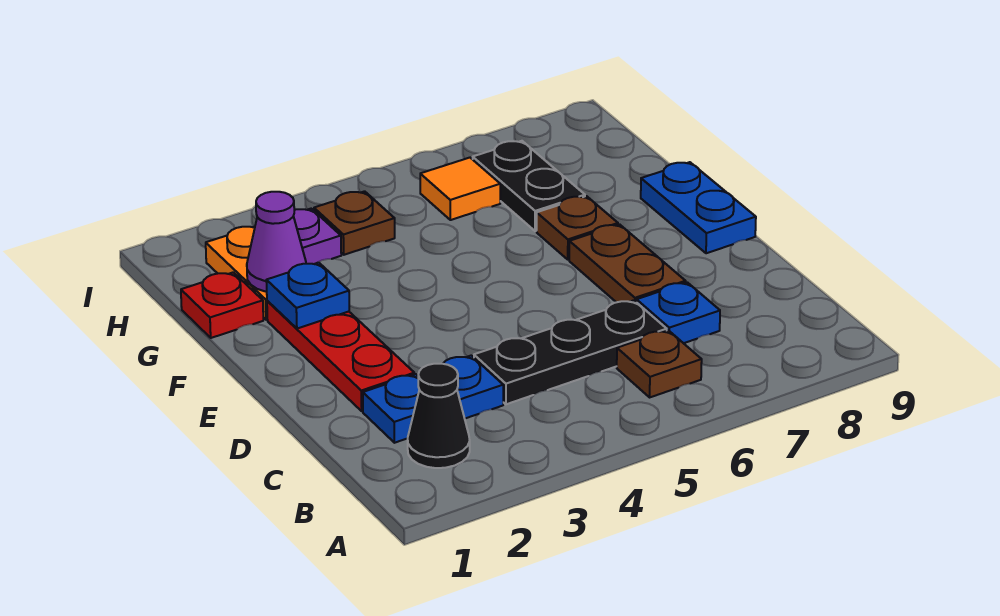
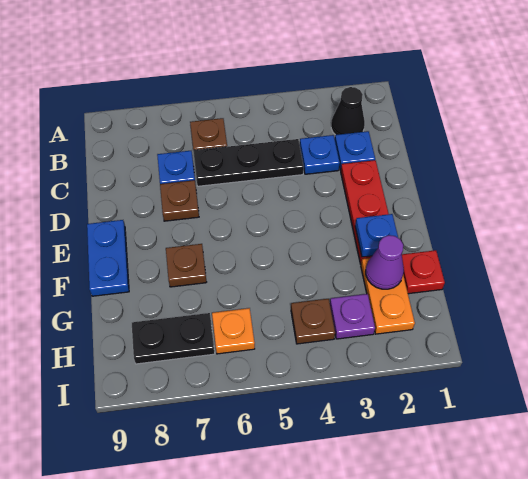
brown plate D7:E7 level 1 -> brown plate D7 level 1
black plate G7:H7 level 1 -> black plate H7:H8 level 1
orange tile H6 level 1 -> orange plate H6 level 1

